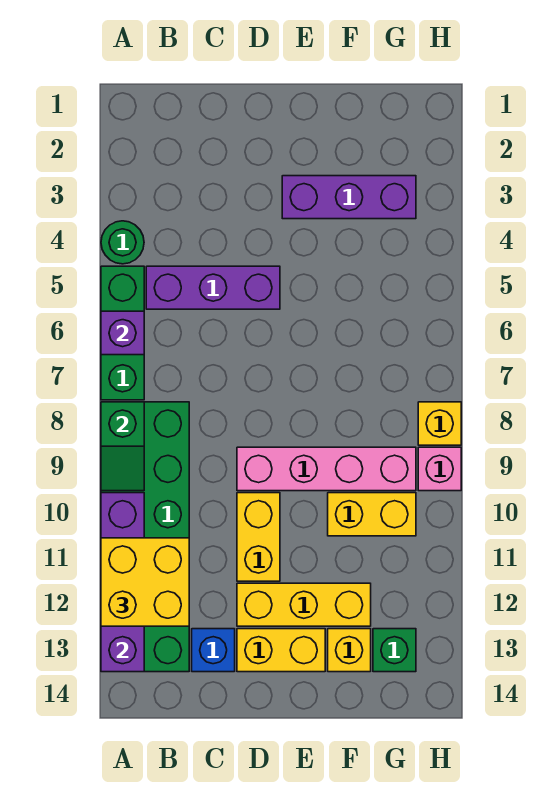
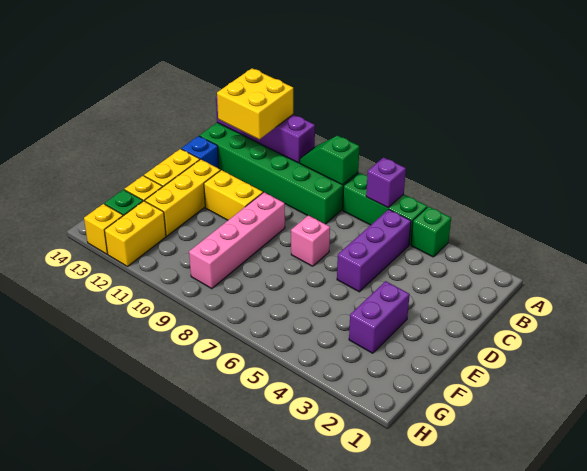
green round brick A4 level 1 -> green brick A4 level 1
purple brick E3:G3 level 1 -> purple brick E3:F3 level 1
yellow brick F10:G10 level 1 -> yellow brick G12:H12 level 1
yellow brick H8 level 1 -> yellow brick H13 level 1
pink brick H9 level 1 -> pink brick D7 level 1

